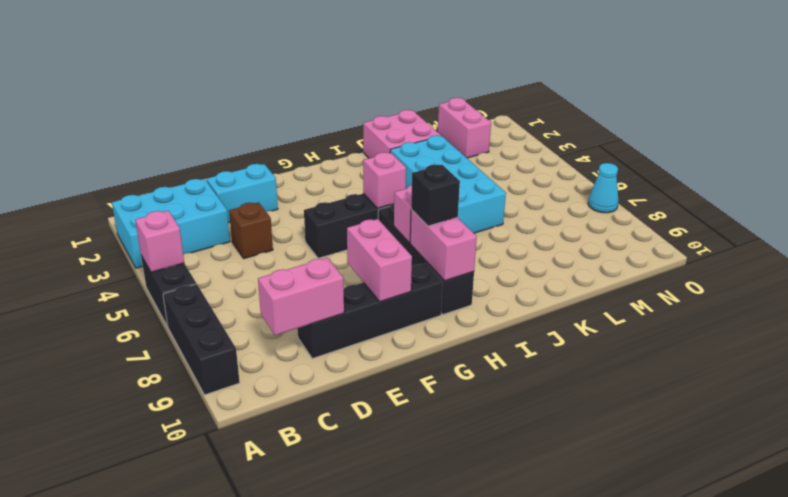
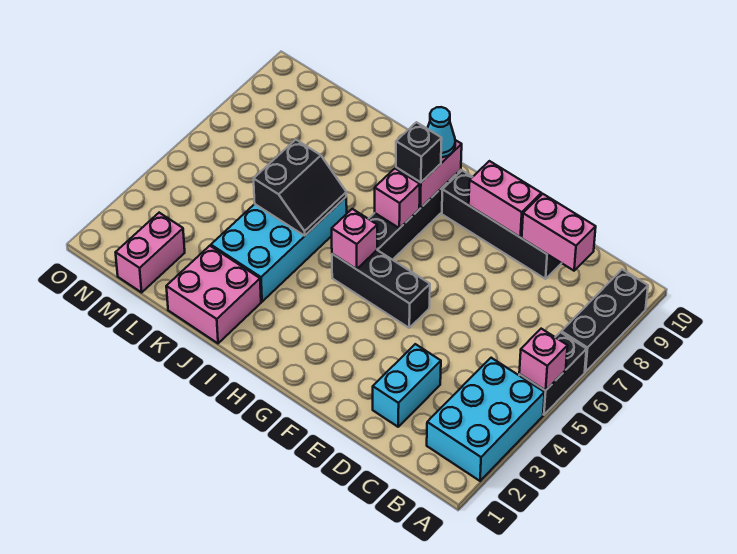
cyan brick A2:C3 level 1 -> cyan brick A2:B4 level 1
cyan brick D2:E2 level 1 -> cyan brick D2:D3 level 1
brown brick D4 level 1 -> none
pink brick F8:F9 level 2 -> pink brick E9:F9 level 2
none -> black slope J5:K6 level 2 top K
cyan cone O7 level 1 -> cyan cone H9 level 3

